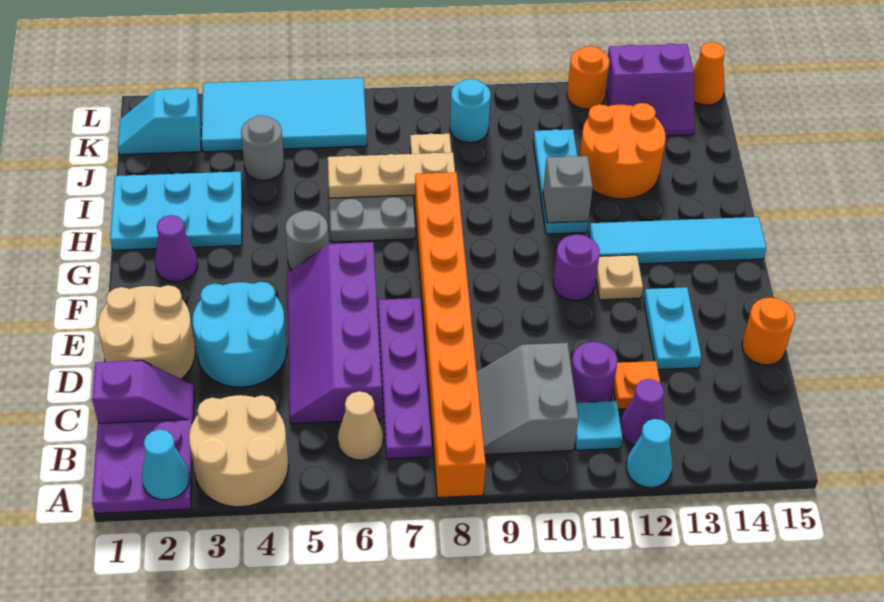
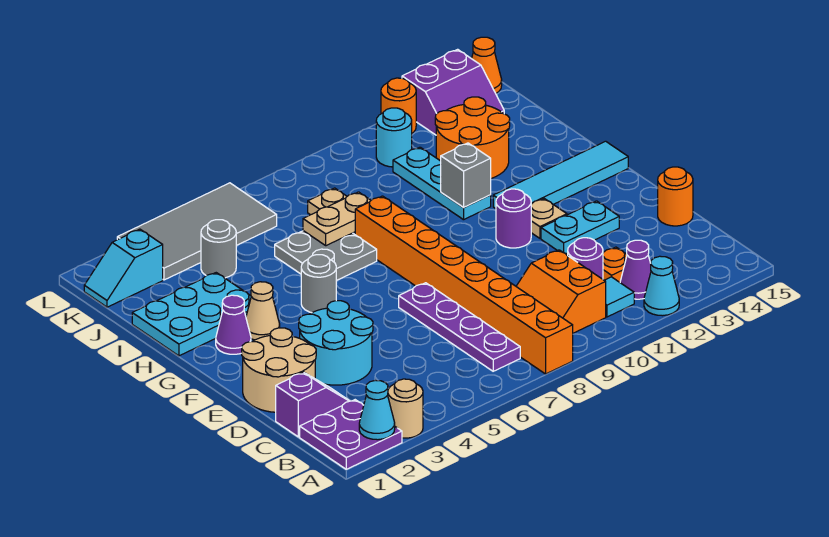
tan round brick A3:B4 level 1 -> tan round brick A3 level 1
tan cone B6 level 1 -> tan cone G3 level 1
grey slope B9:C10 level 1 top 10 -> orange slope B9:C10 level 1 top 10
purple slope C5:F6 level 1 top 6 -> none
cyan plate D13:E13 level 1 -> cyan plate E12:E13 level 1
tan plate I6:I8 level 2 -> tan plate I7:I8 level 2
cyan tile K3:L6 level 1 -> grey tile K3:L6 level 1
cyan round brick K9 level 1 -> cyan round brick K11 level 1

